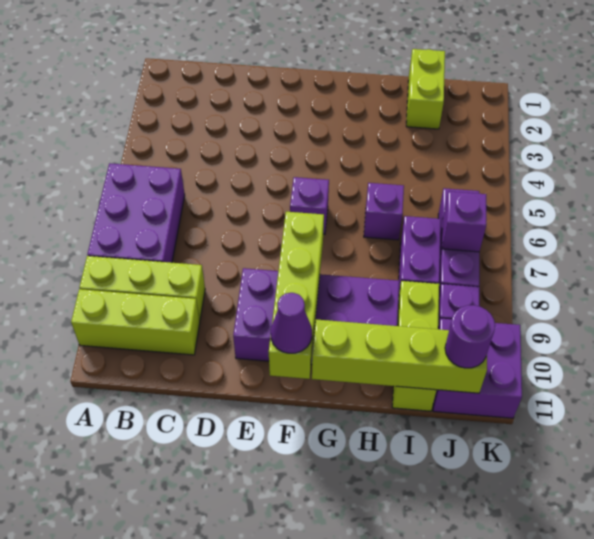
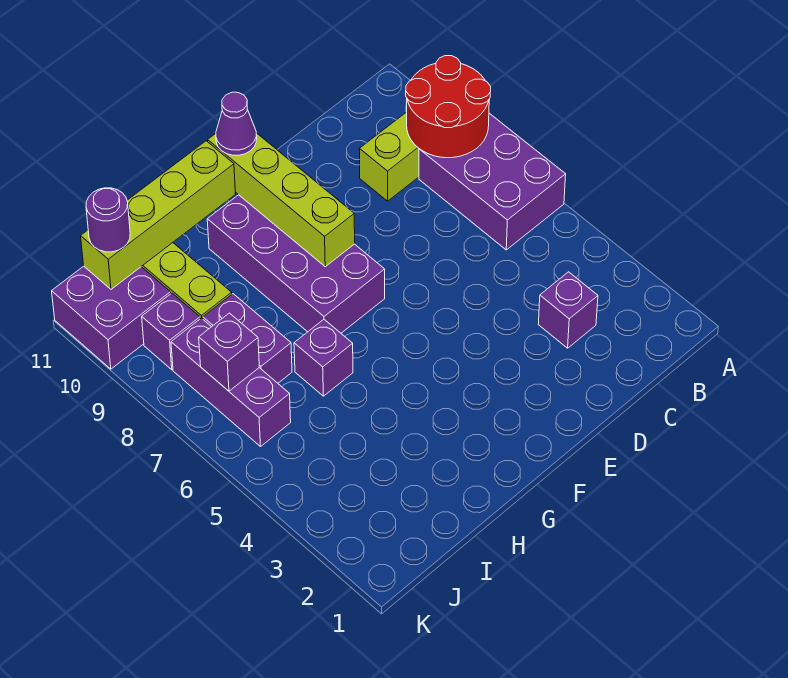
none -> red round brick A8:B9 level 2
lime brick A10:C10 level 1 -> none
purple brick E9:H10 level 1 -> purple brick F7:G10 level 1
purple brick F6 level 1 -> purple brick C3 level 1
lime brick I1:I2 level 1 -> none

